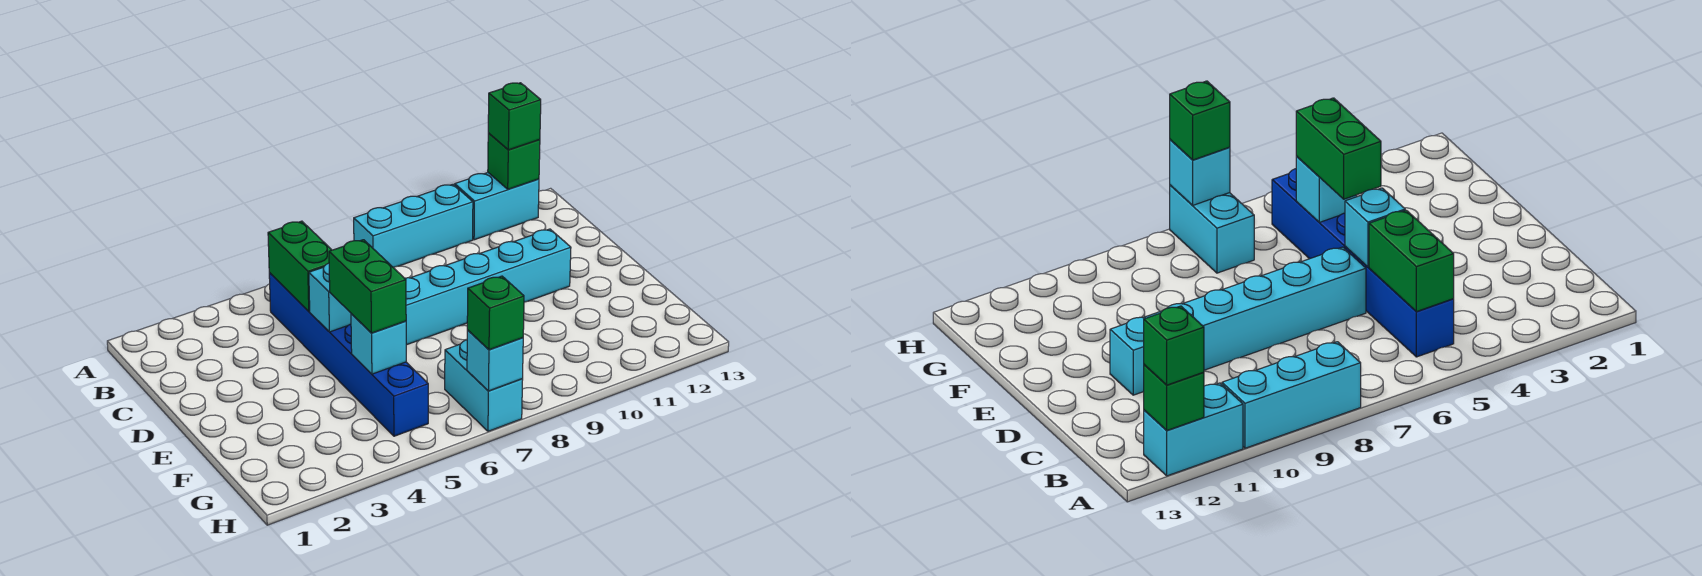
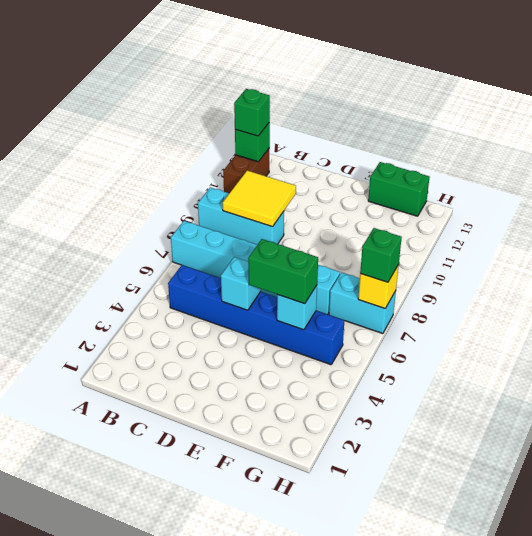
cyan brick A8:A10 level 1 -> cyan brick A9:C9 level 1
cyan brick A11:A12 level 1 -> brown brick A11:A12 level 1
green brick B5:C5 level 2 -> green brick F13:G13 level 1
none -> yellow tile B9:C10 level 2
cyan brick D6:D11 level 1 -> cyan brick A7:F7 level 1
cyan brick H7 level 2 -> yellow brick H7 level 2

